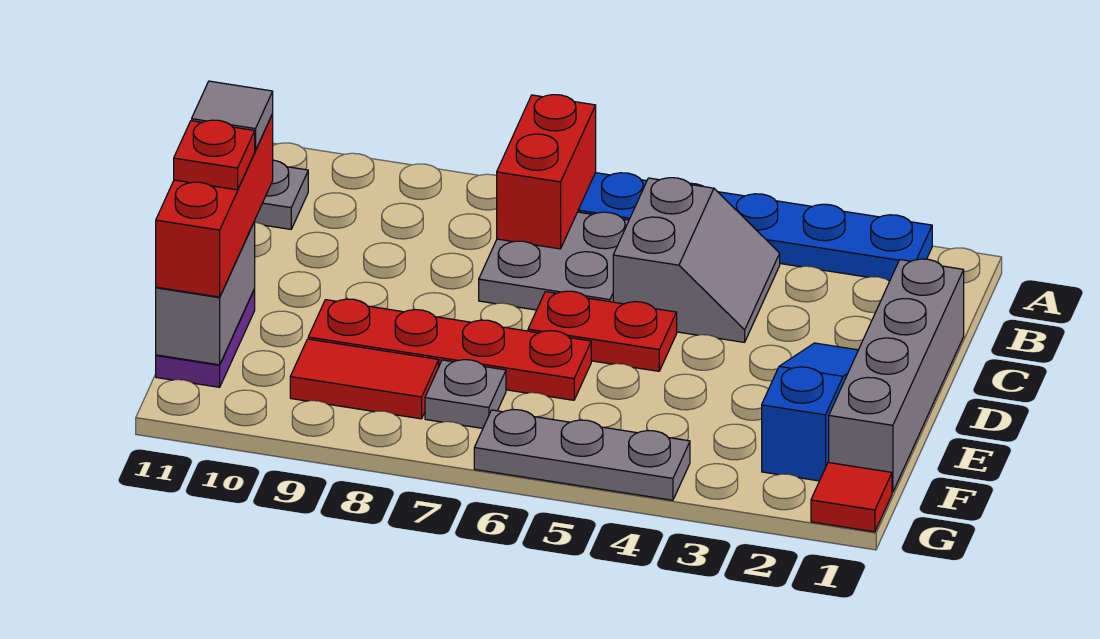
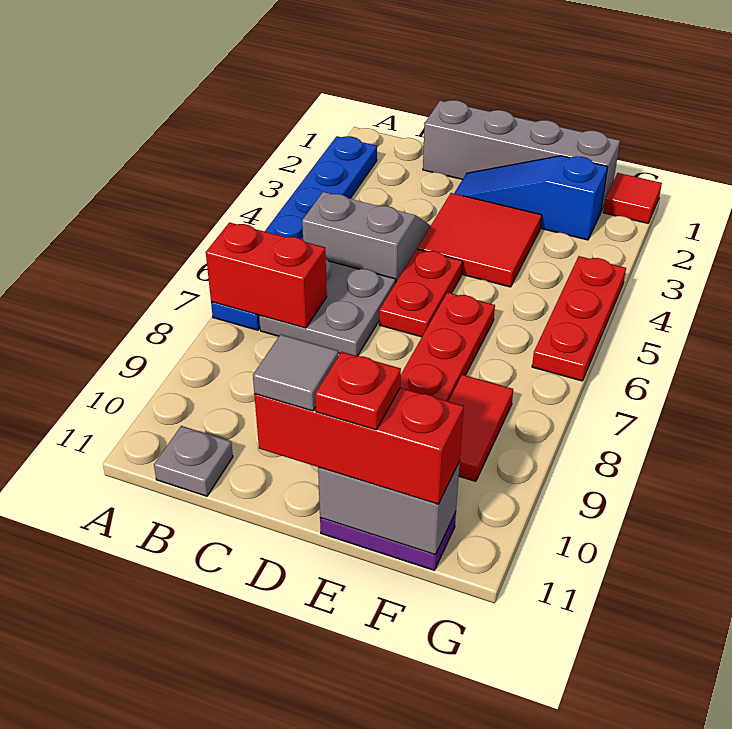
none -> red tile D3:E4 level 1
grey plate F7 level 1 -> none
grey plate G4:G6 level 1 -> red plate G4:G6 level 1

